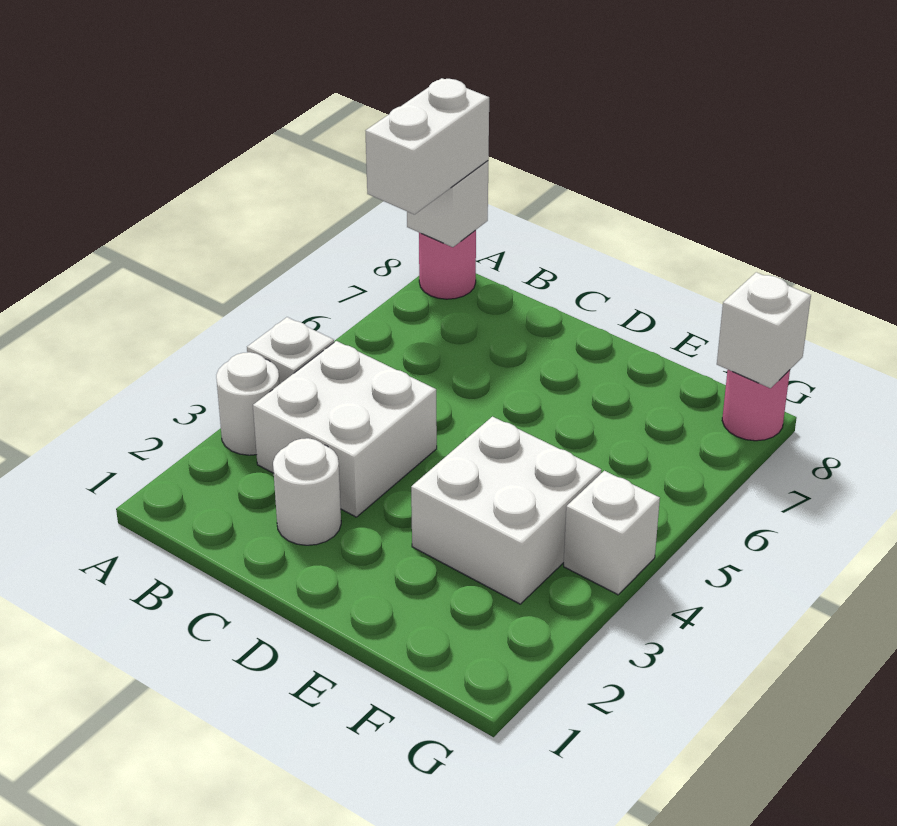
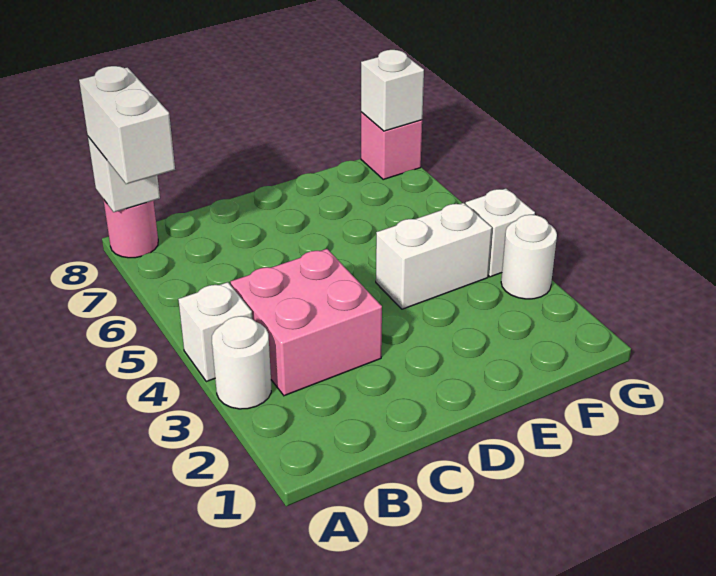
white brick B3:C4 level 1 -> pink brick B3:C4 level 1
white round brick C2 level 1 -> white round brick G3 level 1
white brick E3:F4 level 1 -> white brick E4:F4 level 1
pink round brick G8 level 1 -> pink brick G8 level 1

